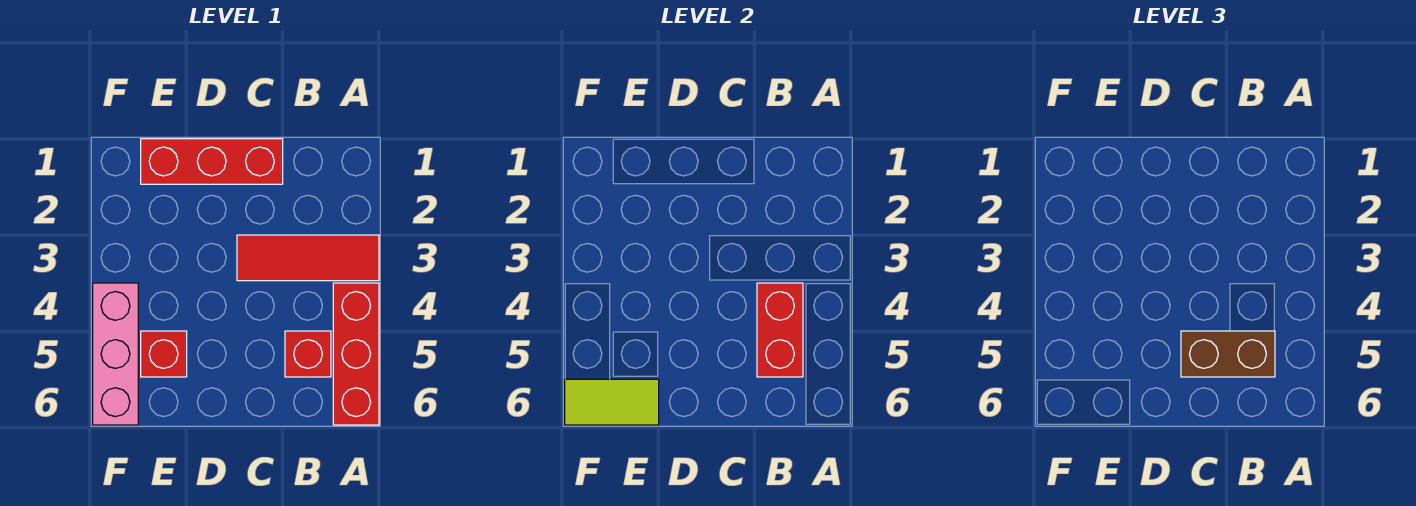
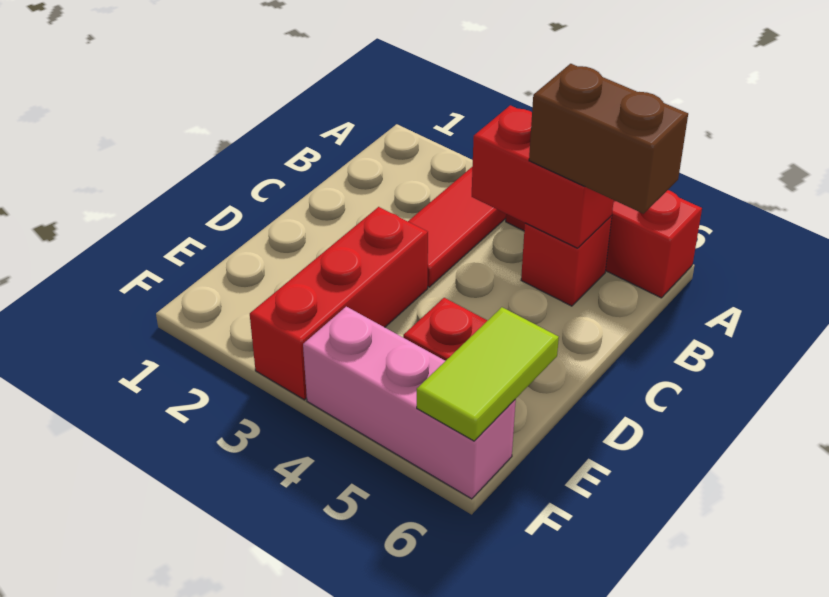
brown brick B5:C5 level 3 -> brown brick B5:B6 level 3
red brick C1:E1 level 1 -> red brick D3:F3 level 1

